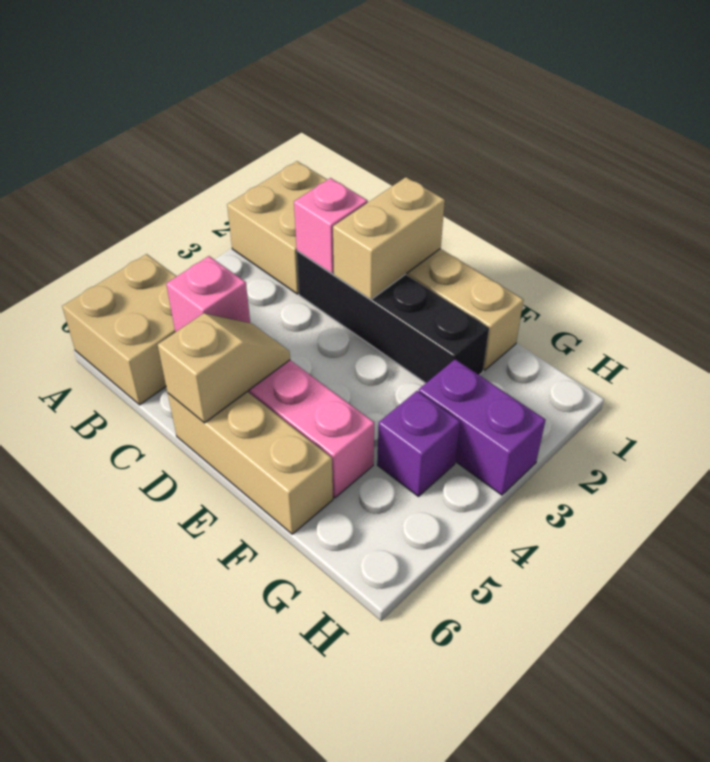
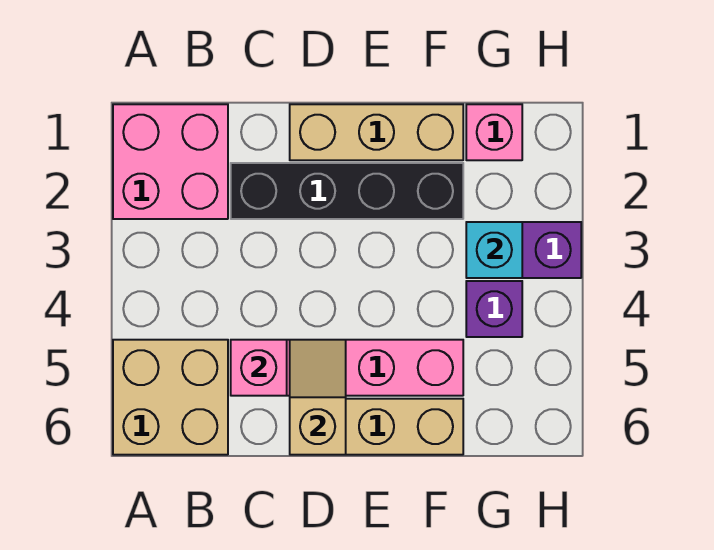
tan brick A1:B2 level 1 -> pink brick A1:B2 level 1
pink brick C2 level 2 -> pink brick G1 level 1
tan brick D1:D2 level 2 -> none
none -> cyan brick G3 level 2

